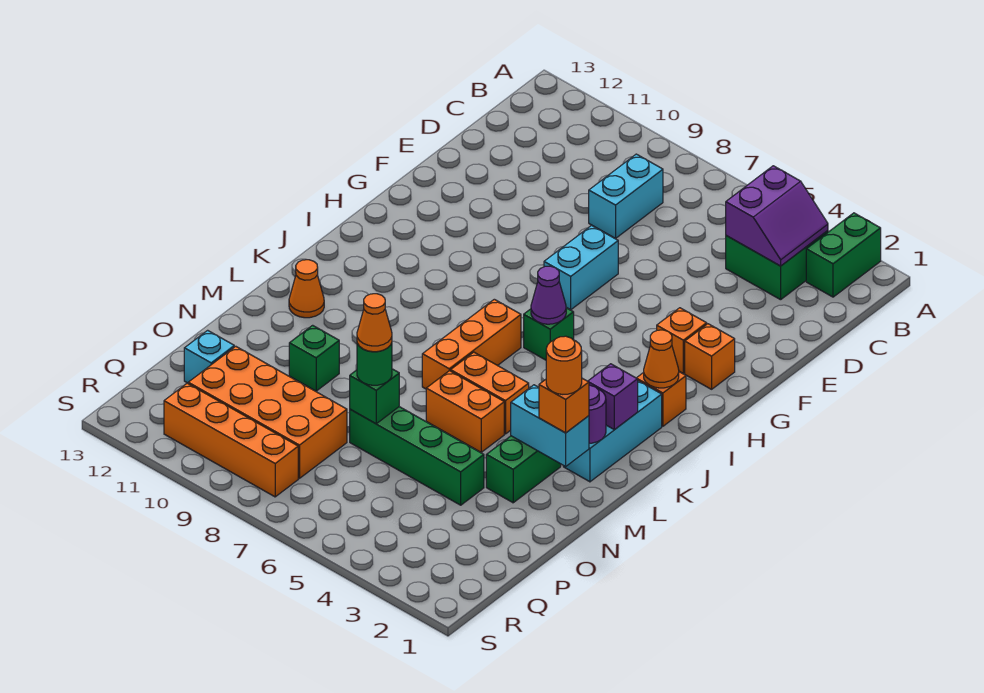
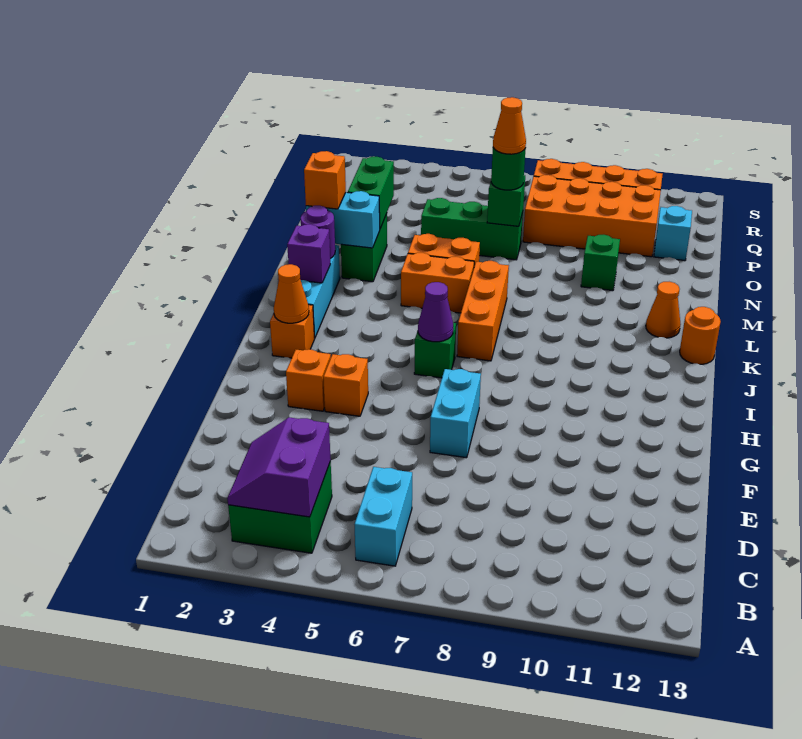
green brick A2:B2 level 1 -> green brick N3:O3 level 2
cyan brick C8:D8 level 1 -> cyan brick B6:C6 level 1
orange brick G2 level 1 -> orange brick G4 level 1
orange round brick M2 level 4 -> orange round brick K13 level 1
green brick O4:O7 level 1 -> green brick O5:O7 level 1

